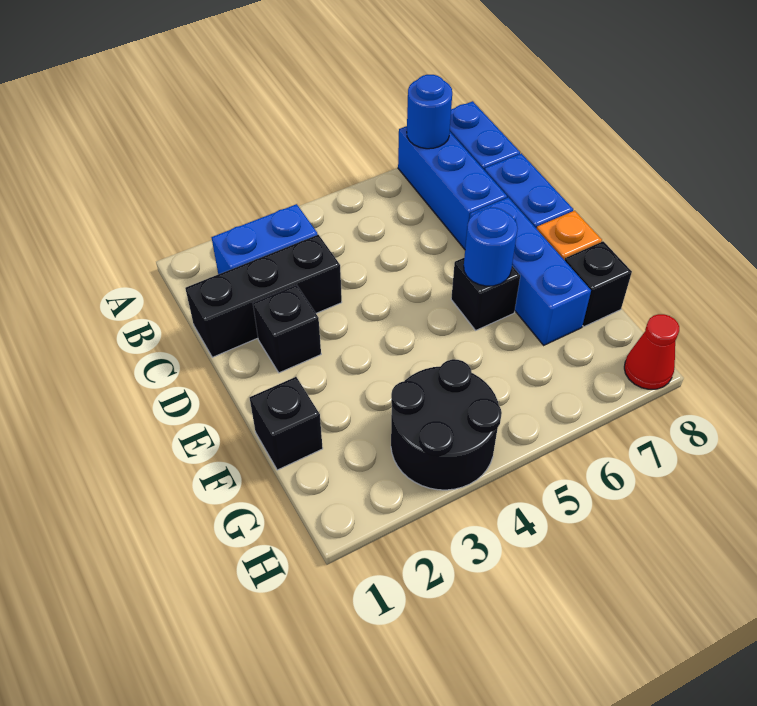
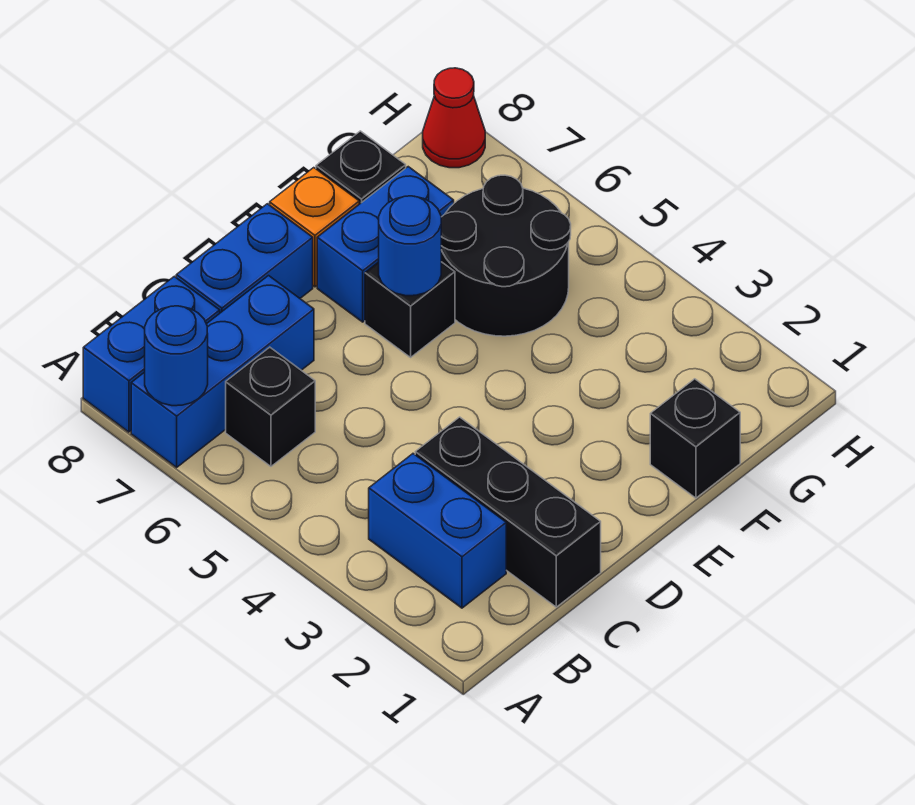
black brick D2 level 1 -> black brick B6 level 1
blue brick D7:F7 level 1 -> blue brick E7:F7 level 1
black round brick G3:H4 level 1 -> black round brick F5:G6 level 1

